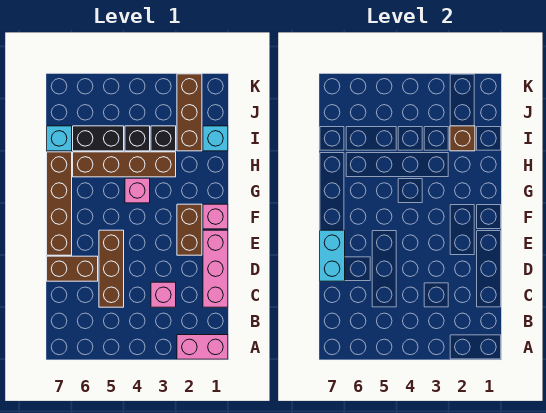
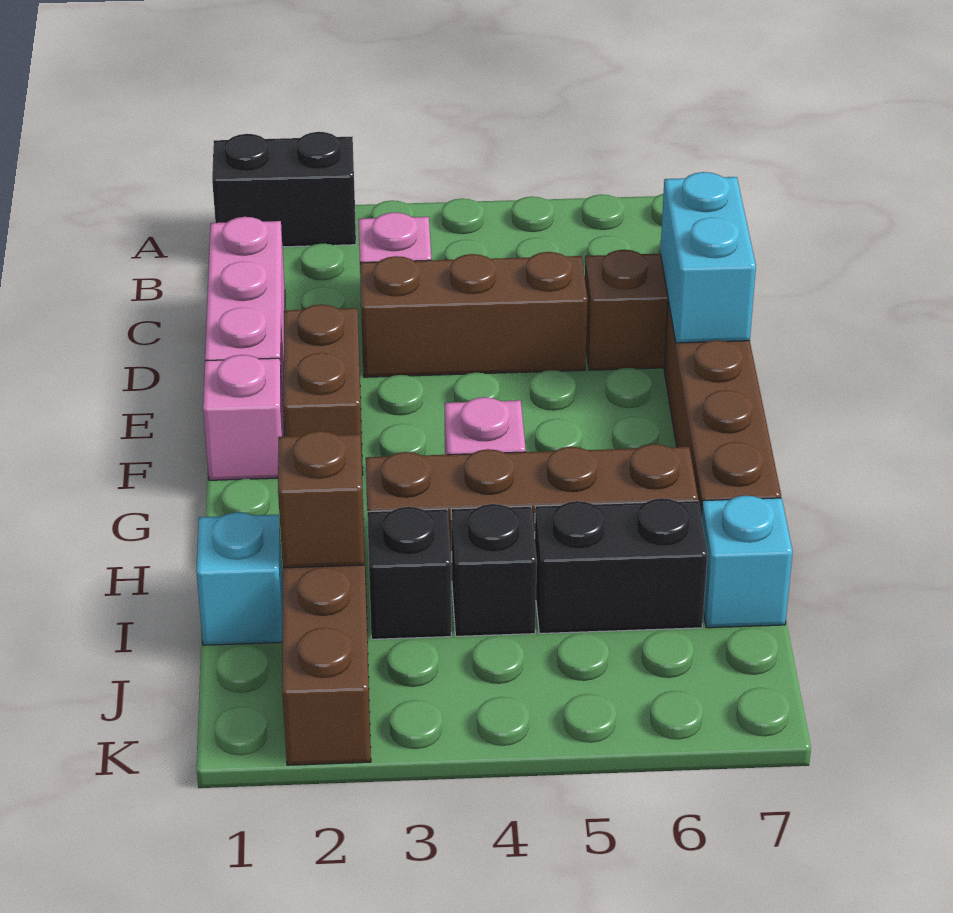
pink brick A1:A2 level 1 -> black brick A1:A2 level 1
brown brick C5:E5 level 1 -> brown brick D3:D5 level 1

